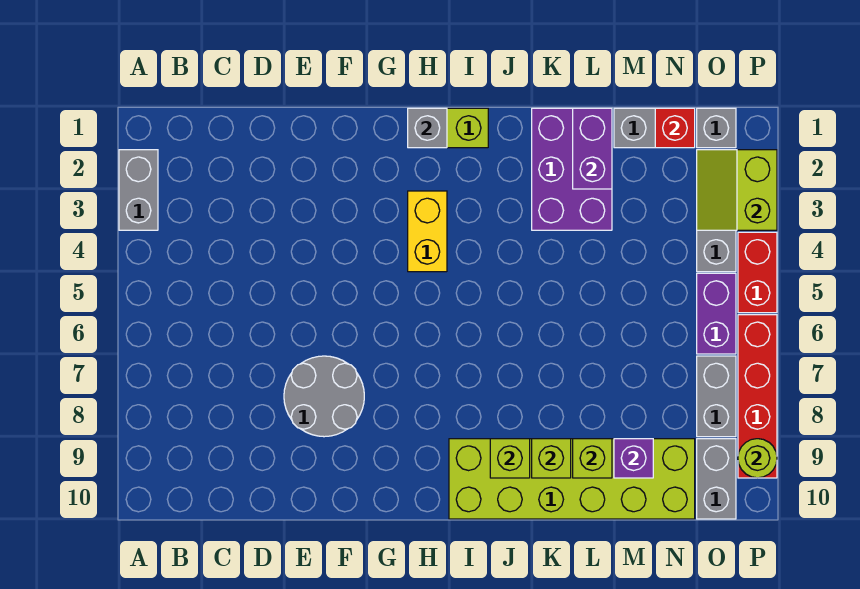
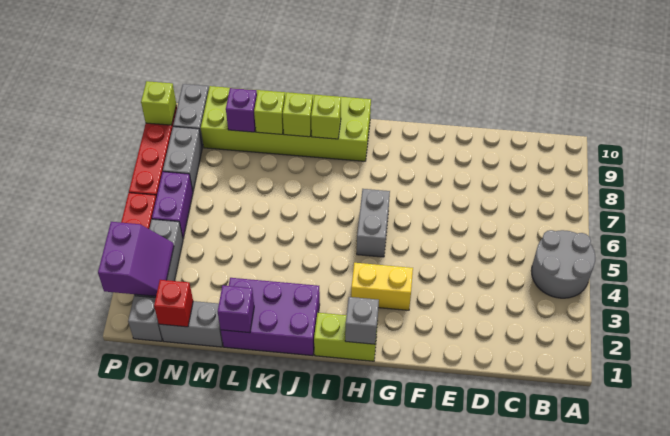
grey brick A2:A3 level 1 -> grey brick H5:H6 level 1
grey round brick E7:F8 level 1 -> grey round brick A4:B5 level 1
yellow brick H3:H4 level 1 -> yellow brick G3:H3 level 1
purple brick K1:L3 level 1 -> purple brick J1:L2 level 1
purple brick L1:L2 level 2 -> purple brick L1 level 2
lime slope O2:P3 level 2 top P -> purple slope O2:P3 level 2 top P
lime round brick P9 level 2 -> lime brick P9 level 2

